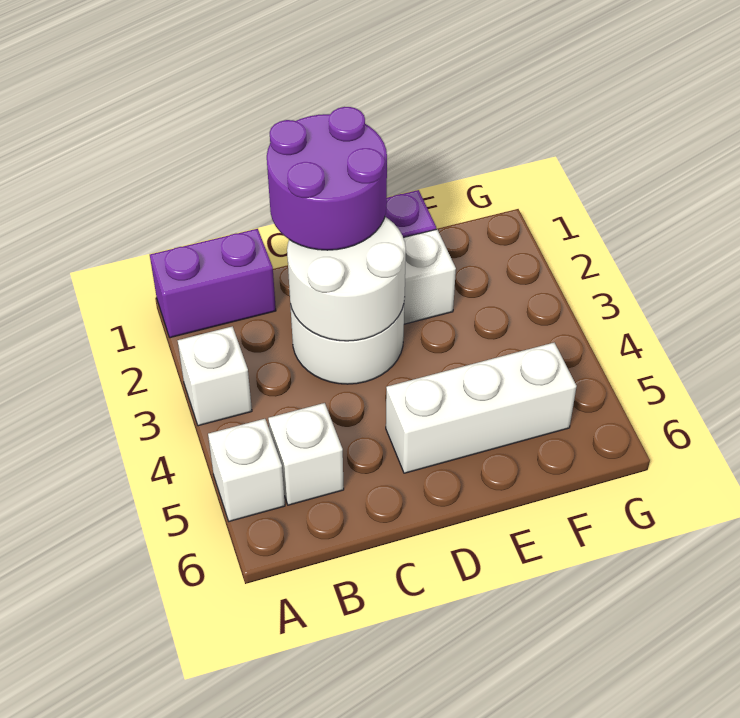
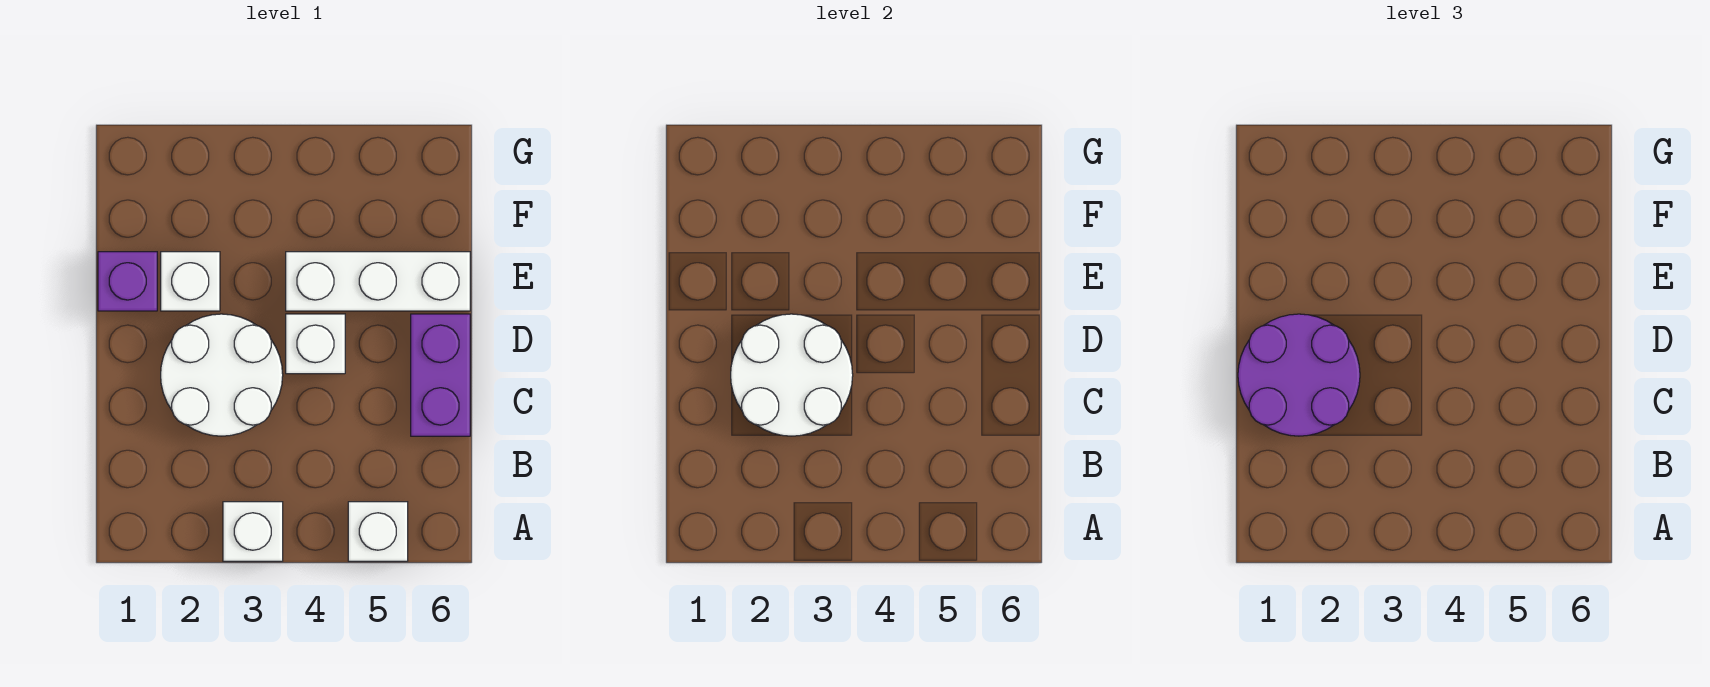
purple brick A1:B1 level 1 -> purple brick C6:D6 level 1
white brick B5 level 1 -> white brick D4 level 1
white brick D5:F5 level 1 -> white brick E4:E6 level 1

